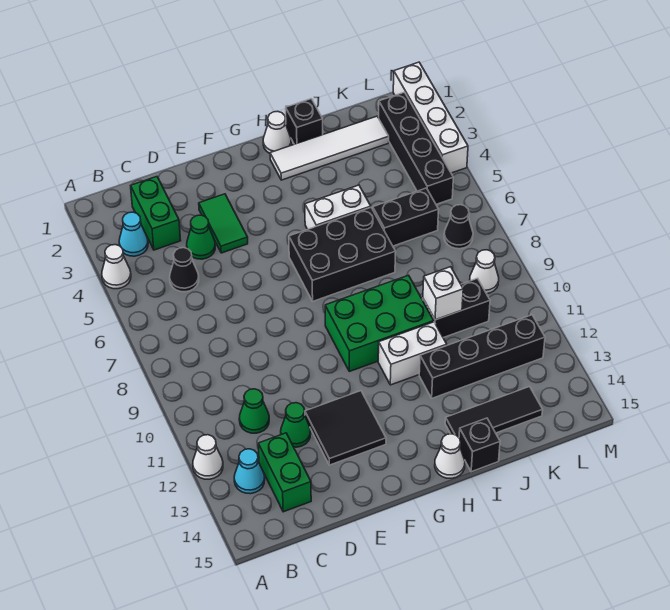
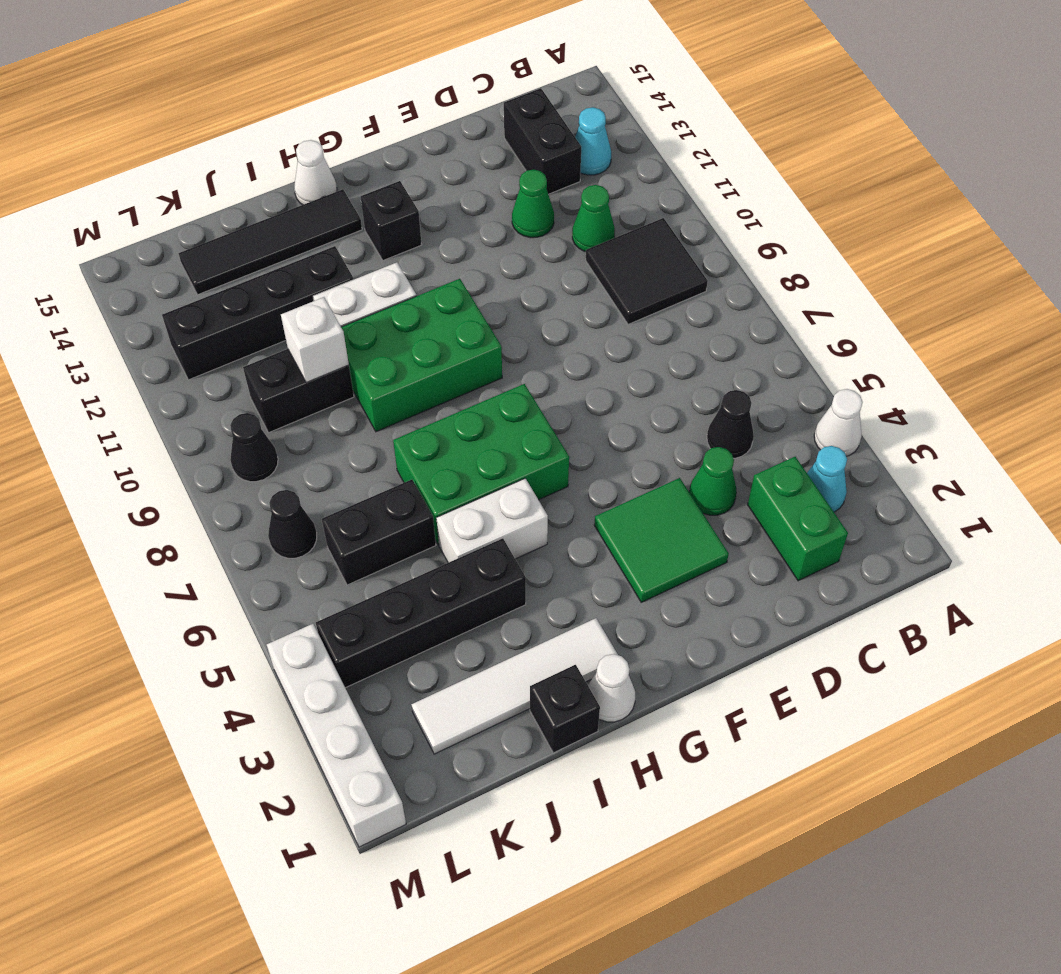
white cone A12 level 1 -> none
green brick C13:C14 level 1 -> black brick C13:C14 level 1
green tile E3:E4 level 1 -> green tile E3:F4 level 1
black tile E12:F13 level 1 -> black tile B9:C10 level 1
black brick G6:I7 level 1 -> green brick G6:I7 level 1
black tile I14:K14 level 1 -> black tile H14:K14 level 1
black brick I15 level 1 -> black brick G13 level 1
black brick L2:L5 level 1 -> black brick I4:L4 level 1
white cone L9 level 1 -> black cone L9 level 1

